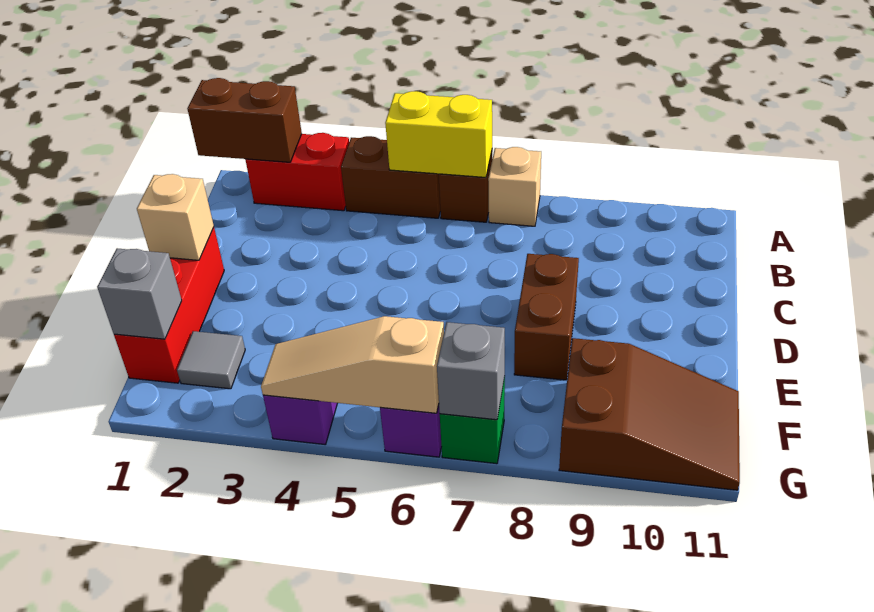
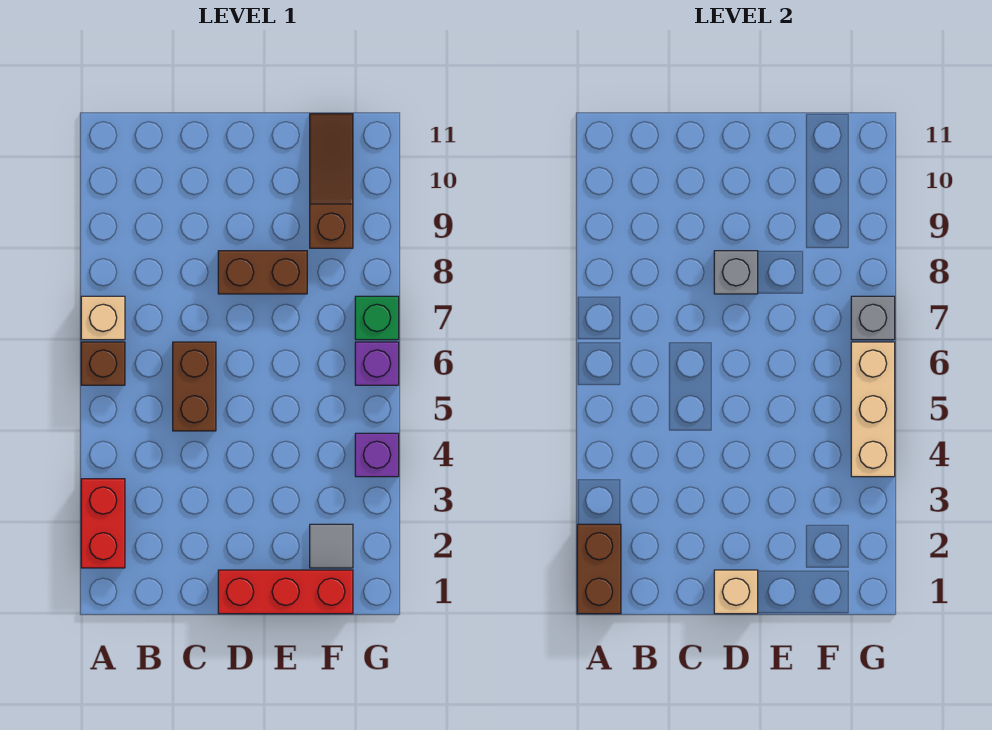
brown brick A4:A5 level 1 -> brown brick C5:C6 level 1
yellow brick A5:A6 level 2 -> none
grey brick F1 level 2 -> grey brick D8 level 2
brown slope F9:G11 level 1 top 9 -> brown slope F9:F11 level 1 top 9
tan slope G4:G6 level 2 top 6 -> tan brick G4:G6 level 2

